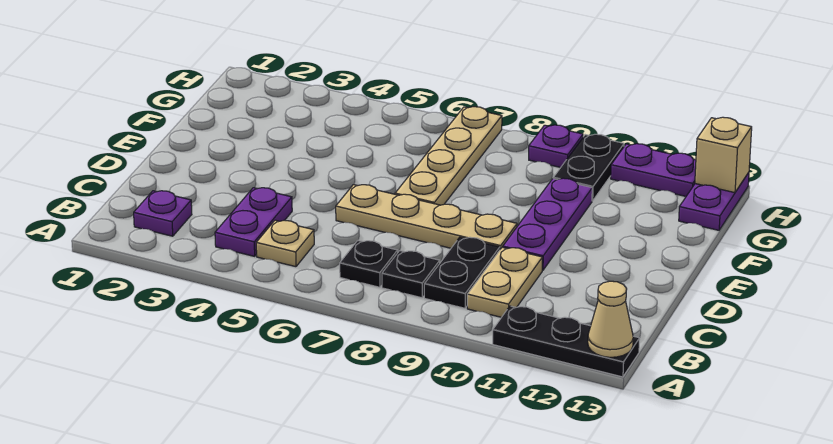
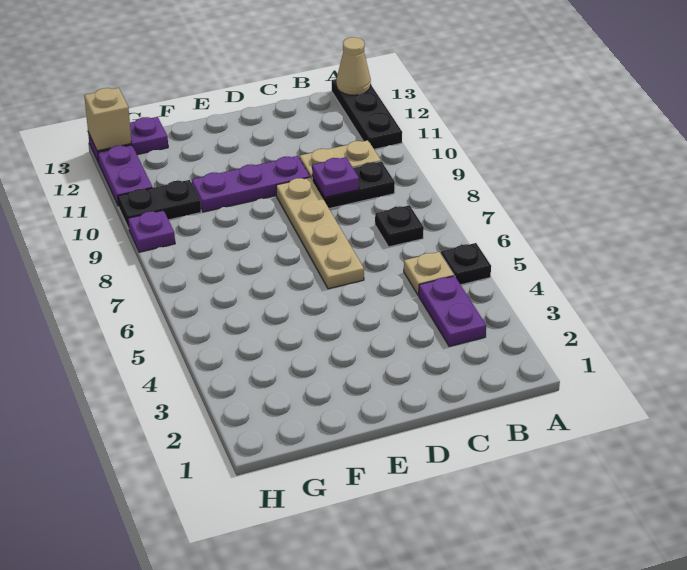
purple plate B2 level 1 -> purple plate C9 level 2
purple plate B4:C4 level 1 -> purple plate B3:B4 level 1
black plate B8 level 1 -> black plate A5 level 1
tan plate E7:H7 level 1 -> none

